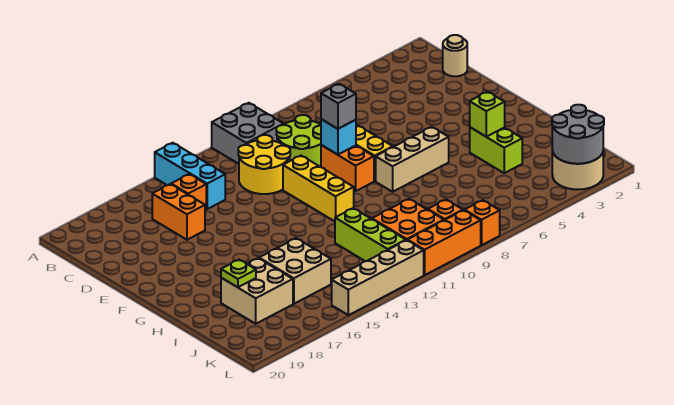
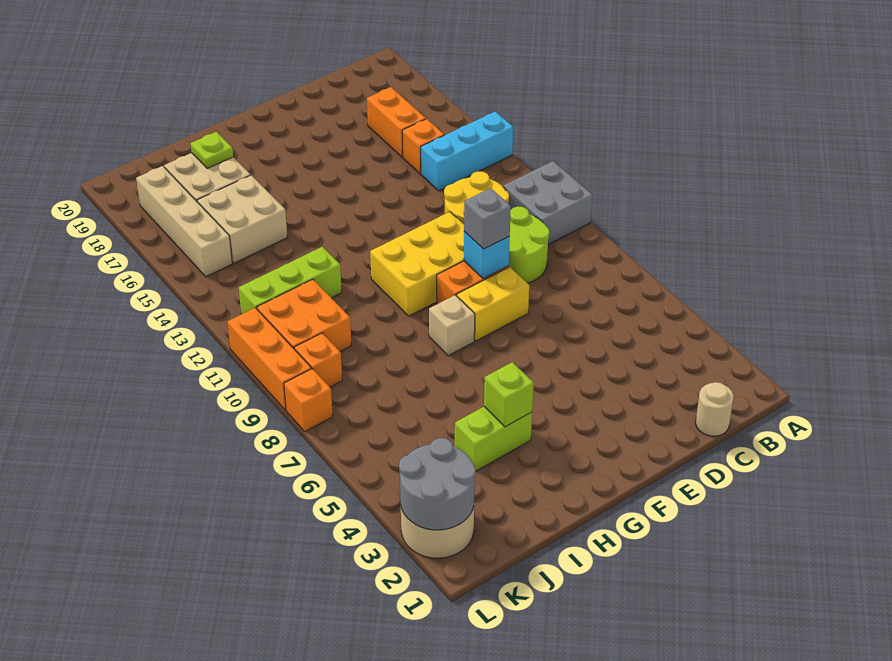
orange brick C16:D16 level 1 -> orange brick C16:C17 level 1
yellow brick E11:G11 level 1 -> yellow brick E10:G11 level 1
tan brick G6:G8 level 1 -> tan brick G8 level 1
tan brick L12:L15 level 1 -> tan brick K15:K18 level 1

